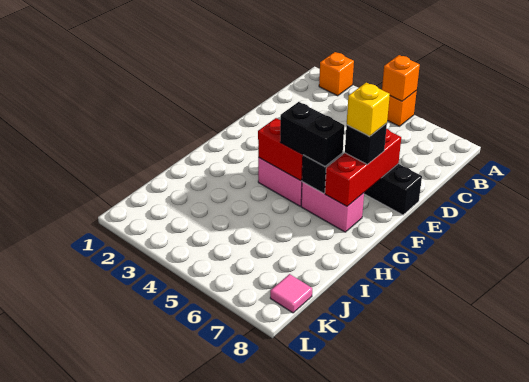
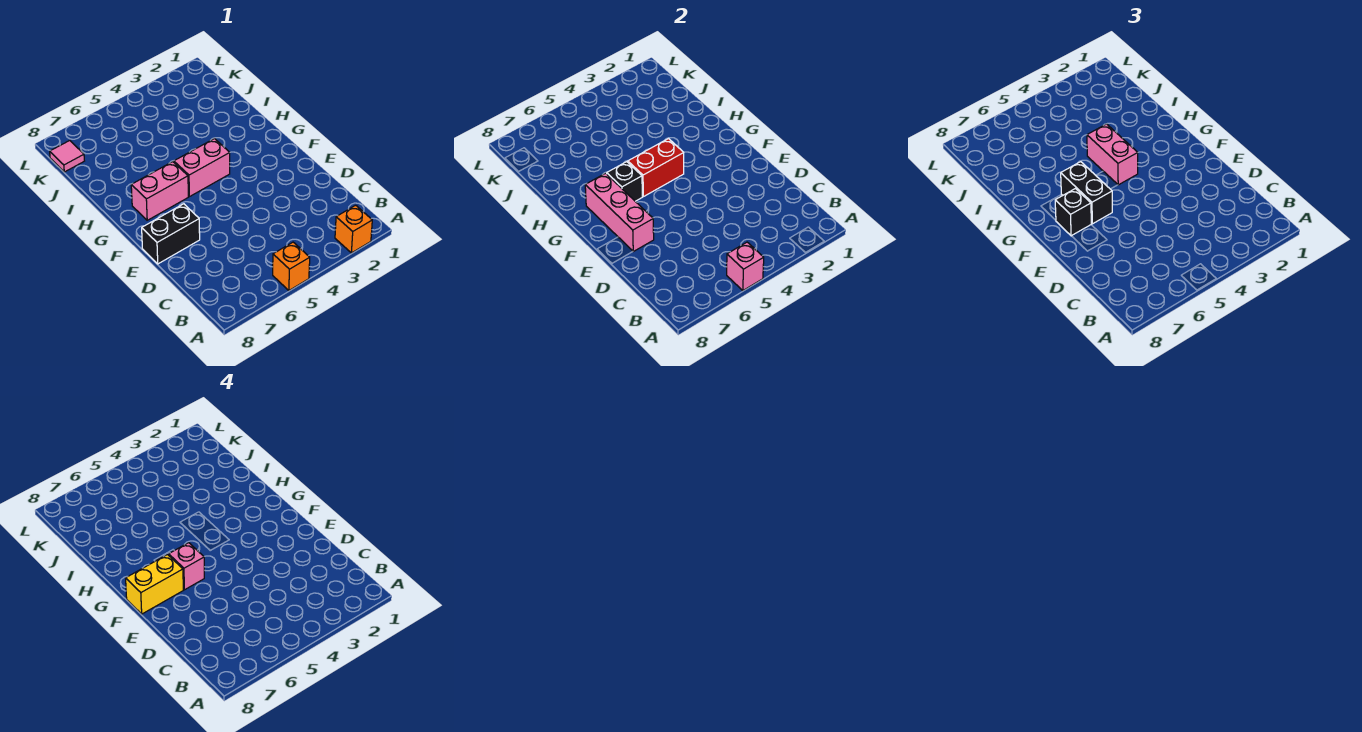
orange brick A5 level 2 -> pink brick A5 level 2
red brick E7:G7 level 2 -> pink brick E7:G7 level 2
none -> pink brick F6 level 4
yellow brick F7 level 4 -> yellow brick F7:F8 level 4
none -> pink brick G4:H4 level 3
black brick G5:G6 level 3 -> black brick F6:G6 level 3

